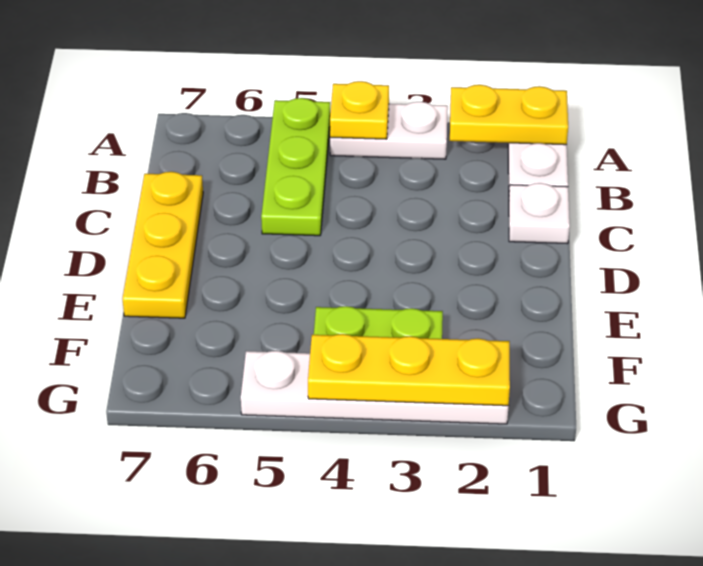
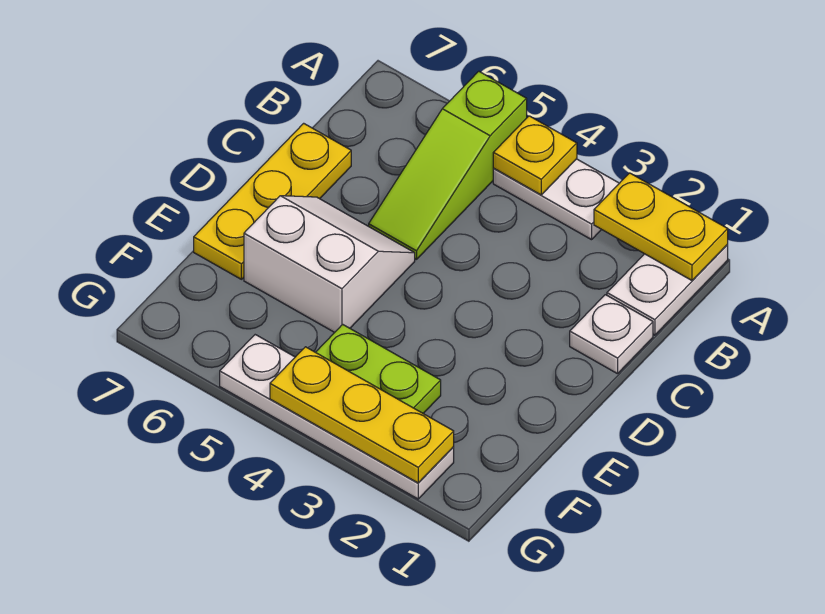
lime plate A5:C5 level 1 -> lime slope A5:C5 level 1 top A
none -> white slope D5:E6 level 1 top E

